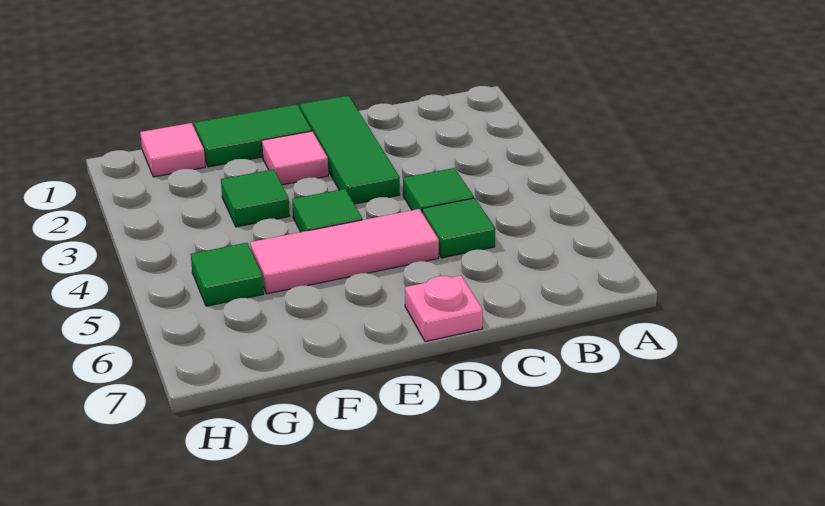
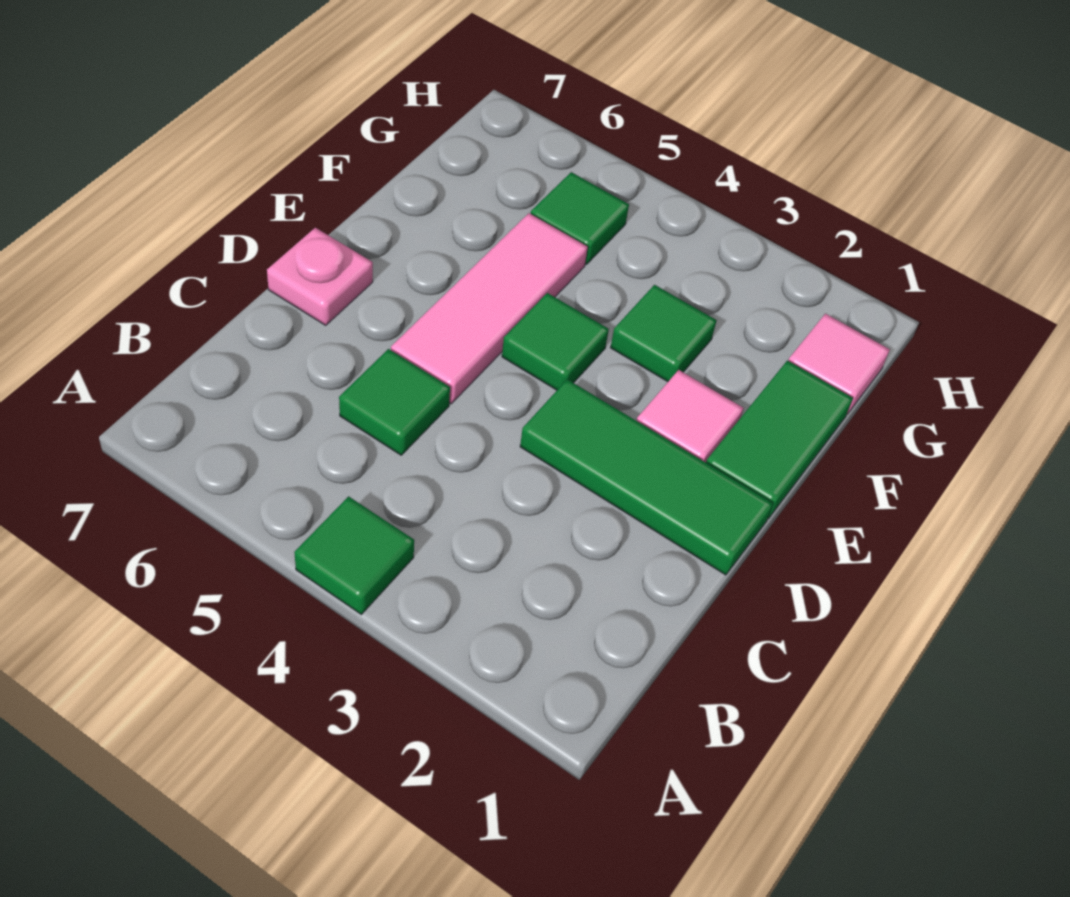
green tile C4 level 1 -> green tile A4 level 1

